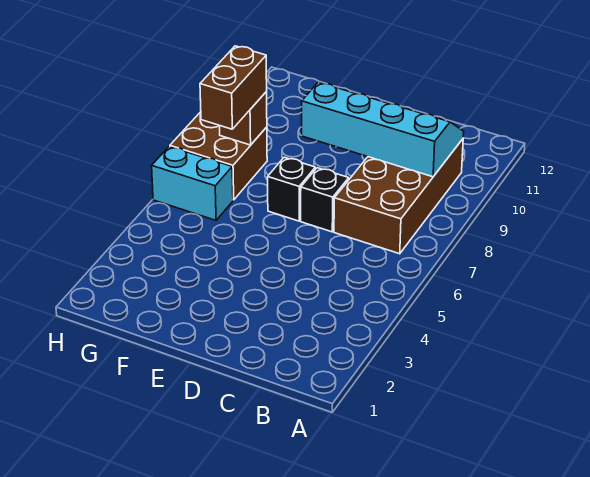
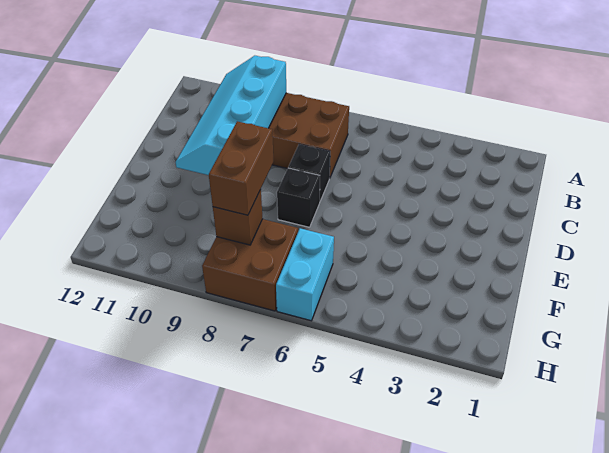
brown brick G7:G8 level 3 -> brown brick F8:G8 level 3

